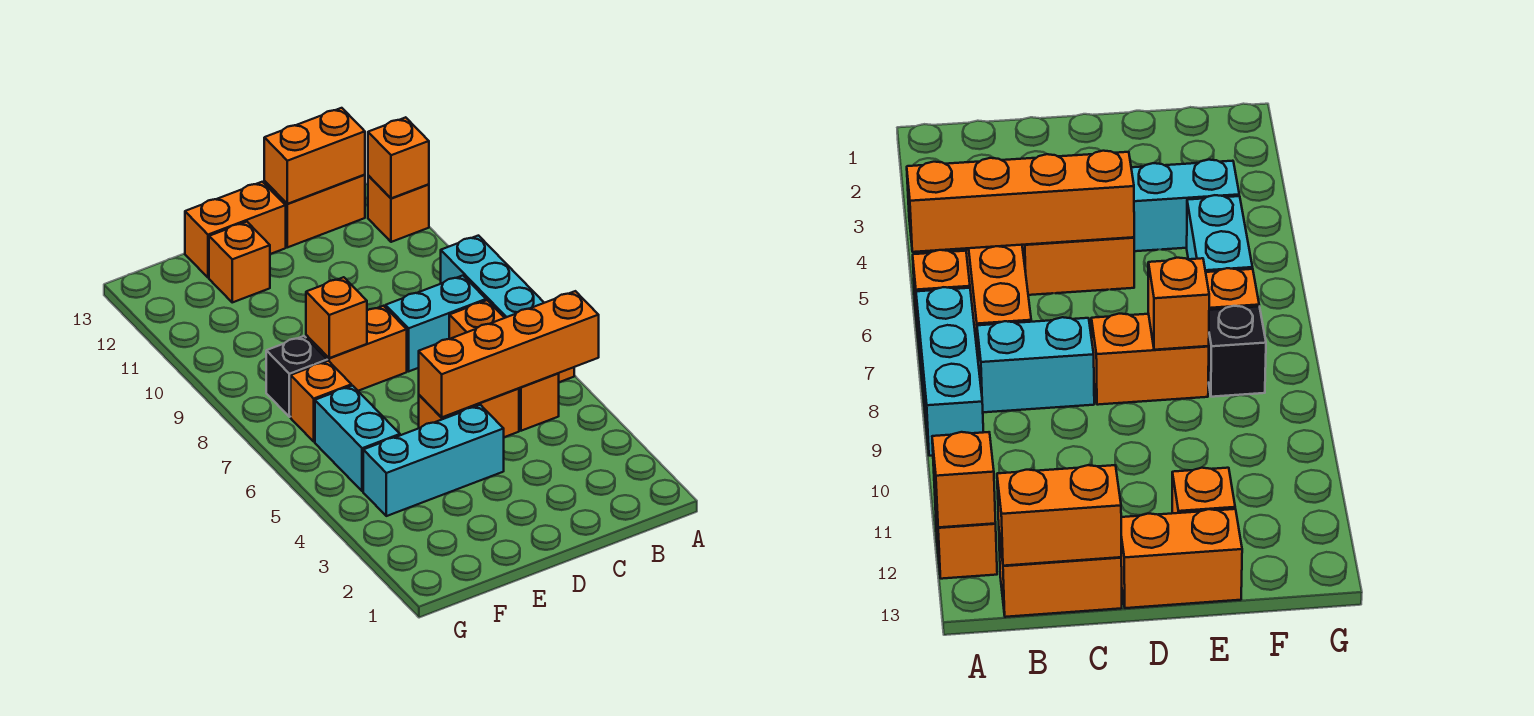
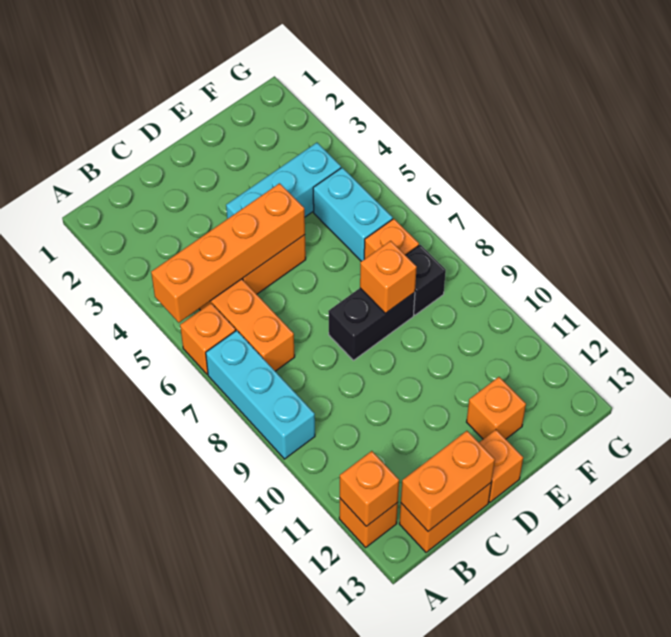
cyan brick B8:C8 level 1 -> none
orange brick D8:E8 level 1 -> black brick D8:E8 level 1
orange brick D13:E13 level 1 -> orange brick D13 level 1

